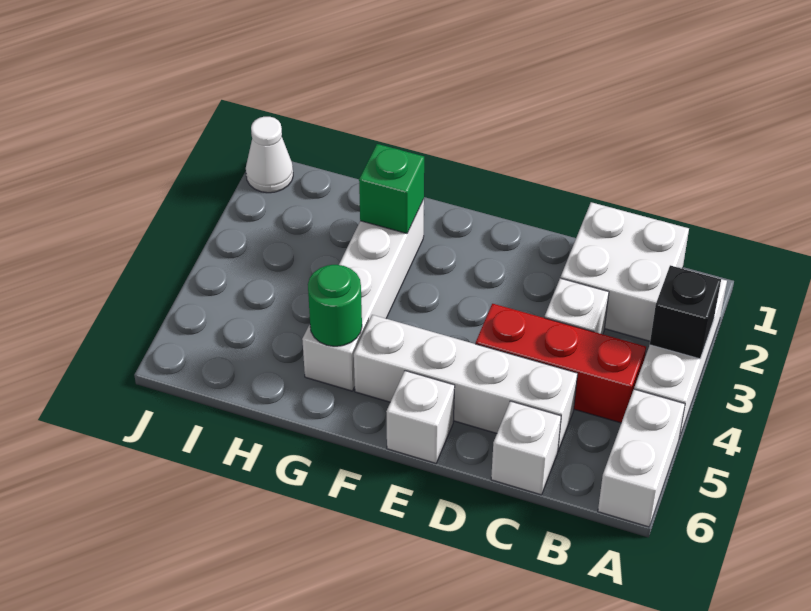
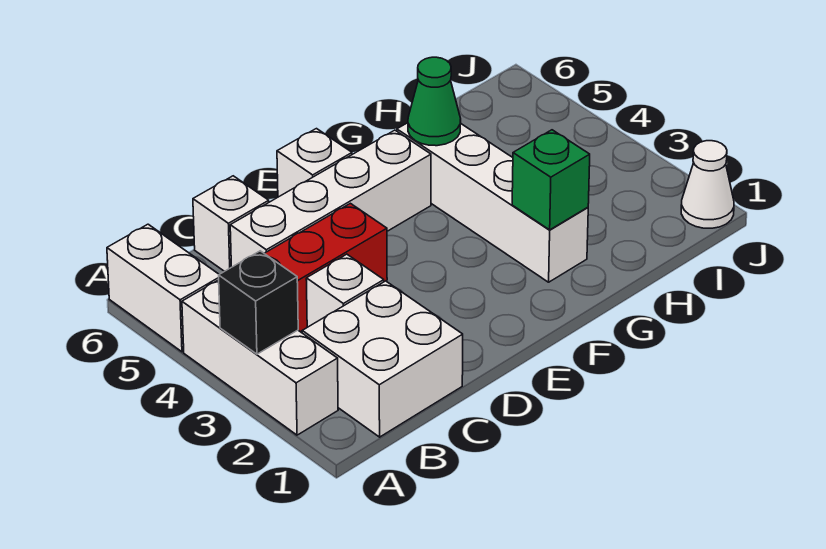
green round brick G5 level 2 -> green cone G5 level 2

